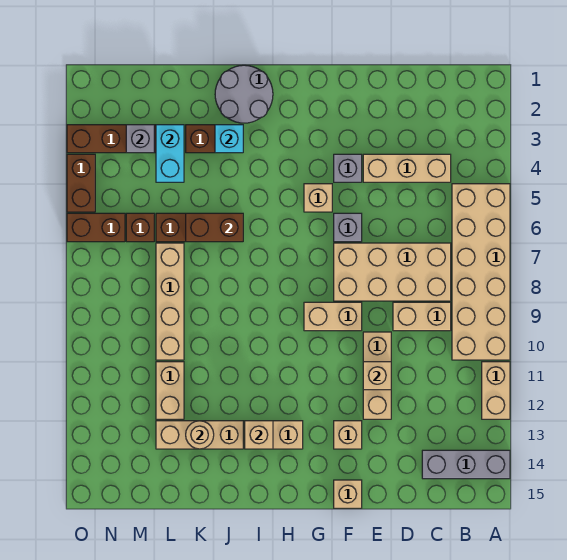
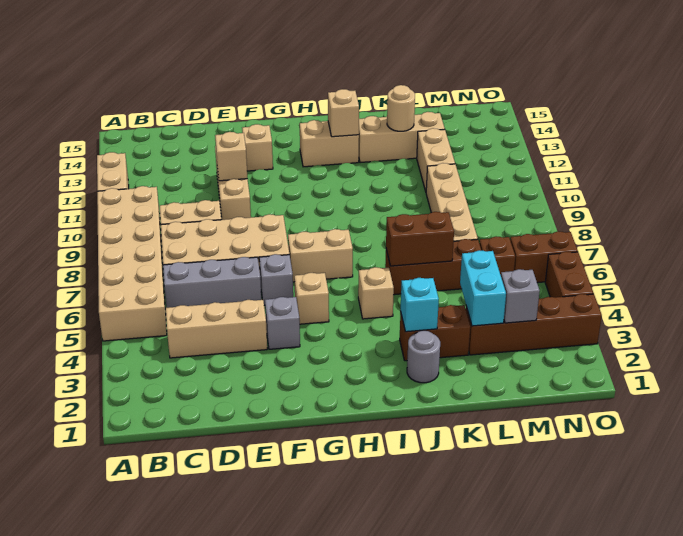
grey brick A14:C14 level 1 -> grey brick C6:E6 level 1
tan brick F9:G9 level 1 -> tan brick G7:H7 level 1
tan brick F15 level 1 -> tan brick I5 level 1
grey round brick I1:J2 level 1 -> grey round brick J2 level 1

